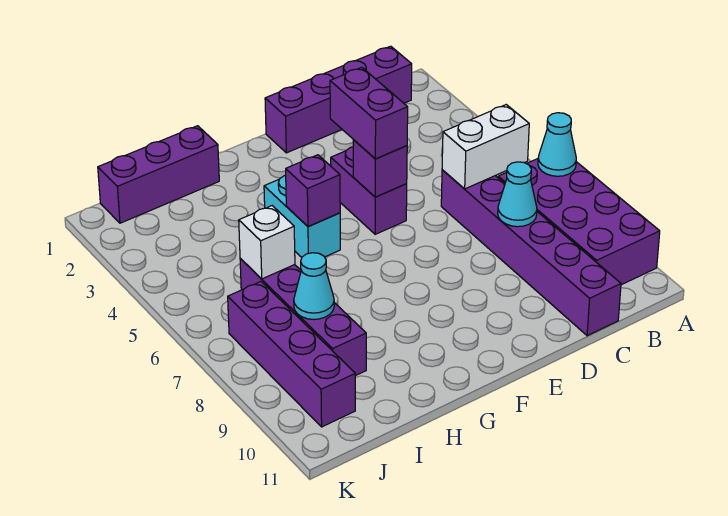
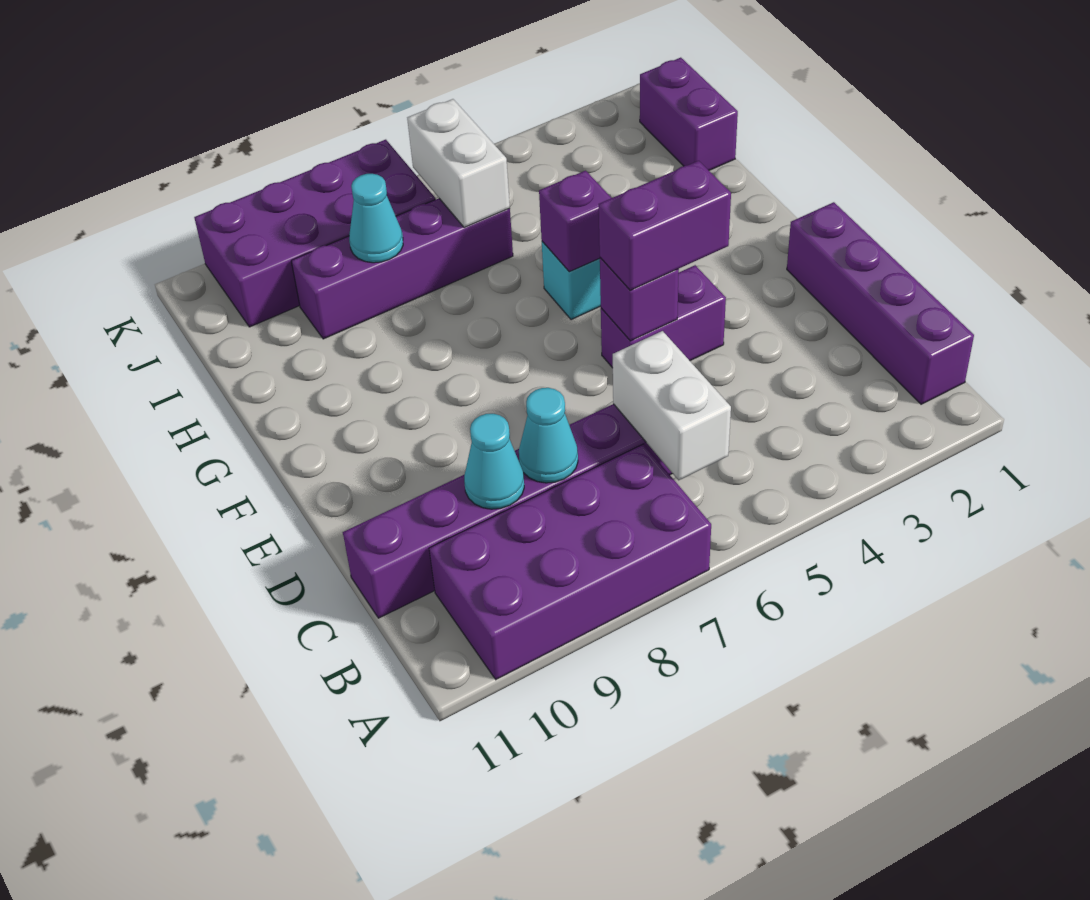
cyan cone A7 level 2 -> cyan cone C9 level 2
purple brick H1:J1 level 1 -> purple brick I1:J1 level 1
white brick I6 level 2 -> white brick I6:J6 level 2
purple brick J7:J10 level 1 -> purple brick J7:K10 level 1

